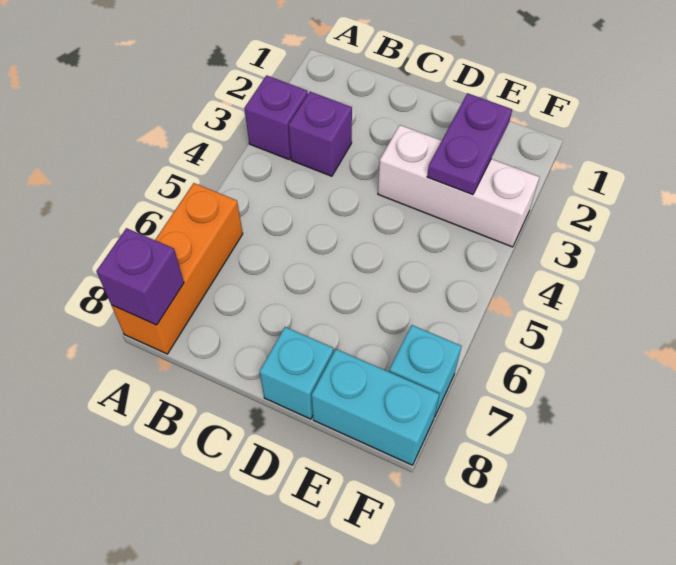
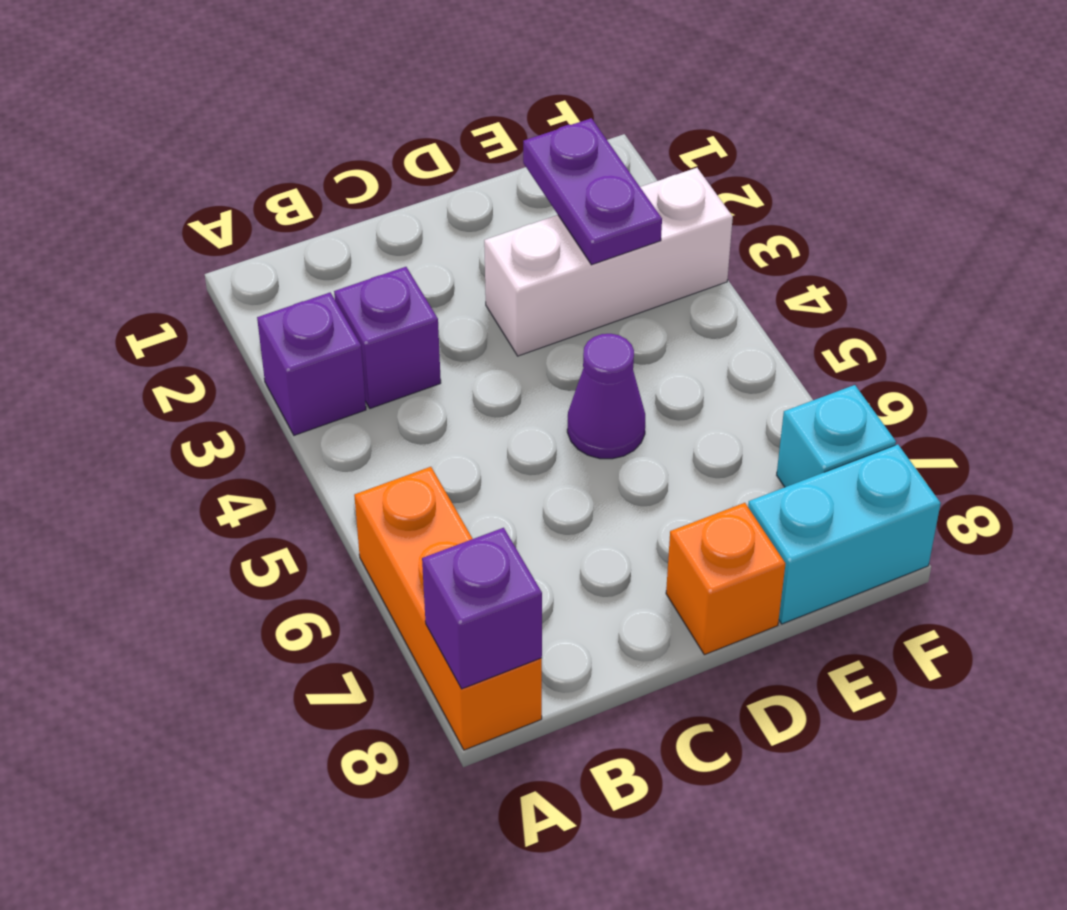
none -> purple cone D5 level 1
cyan brick D8 level 1 -> orange brick D8 level 1

